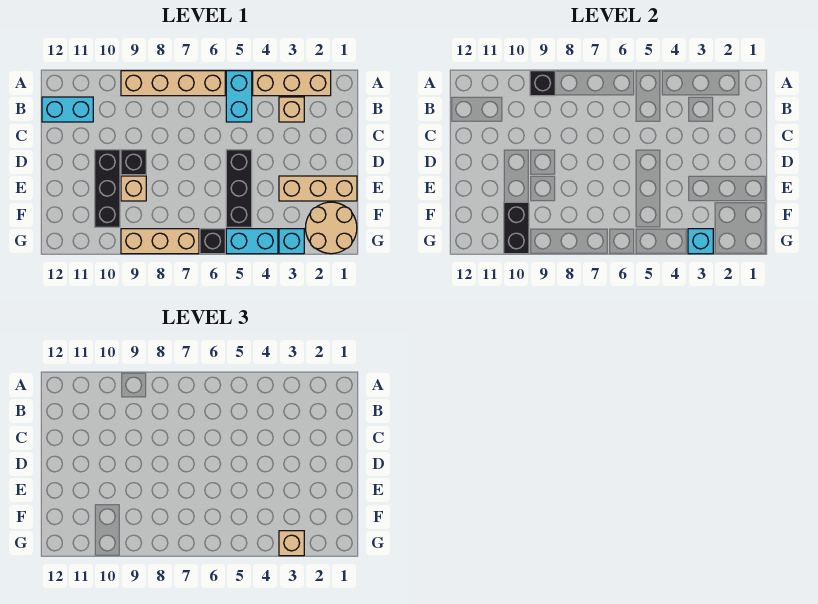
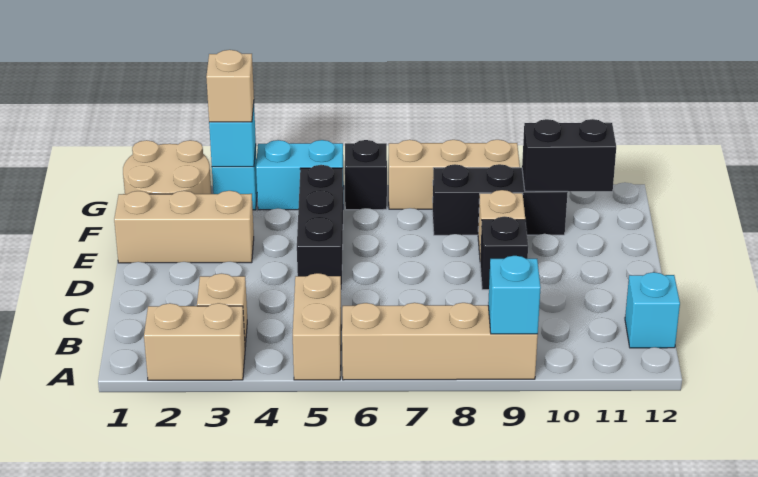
tan brick A2:A4 level 1 -> tan brick A2:A3 level 1
cyan brick A5:B5 level 1 -> tan brick A5:B5 level 1
black brick A9 level 2 -> cyan brick A9 level 2
cyan brick B11:B12 level 1 -> cyan brick B12 level 1
black brick D10:F10 level 1 -> black brick F8:F10 level 1
black brick F10:G10 level 2 -> black brick F10:F11 level 2

